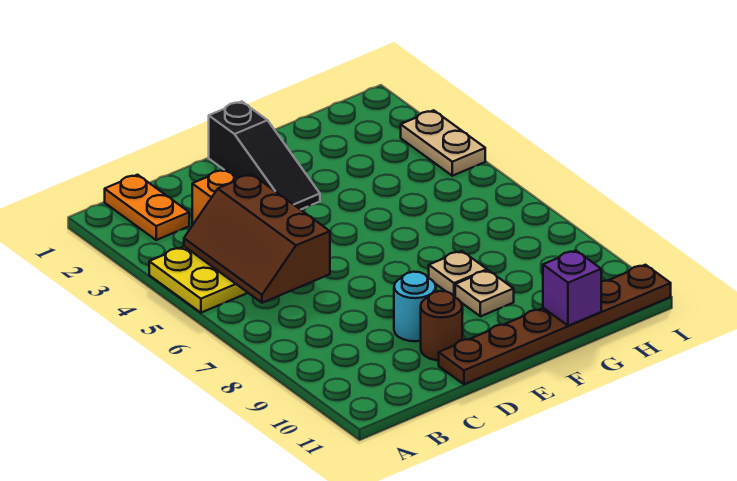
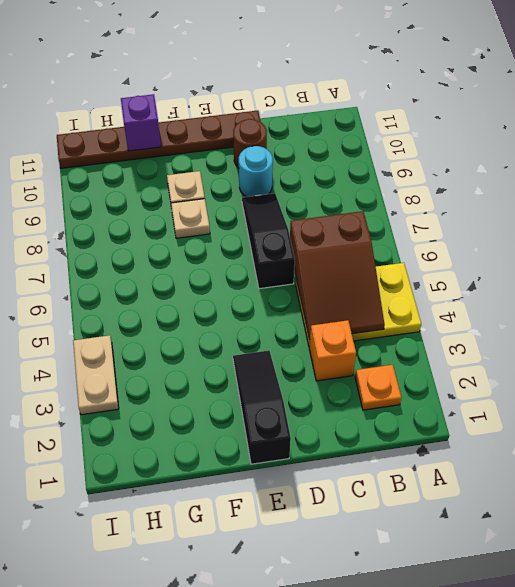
orange plate B1:B2 level 1 -> orange plate B2 level 1
brown slope B4:C6 level 2 top C -> brown slope B4:C6 level 2 top 6
none -> black slope D6:D8 level 1 top 6

